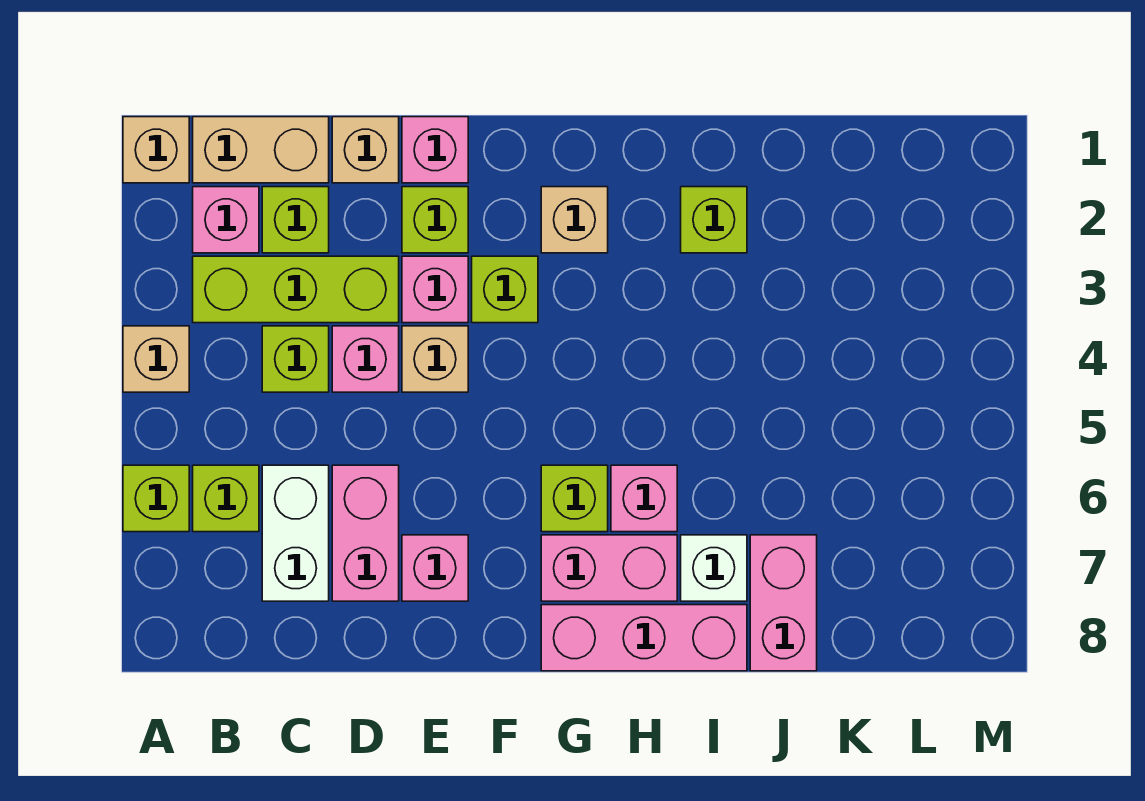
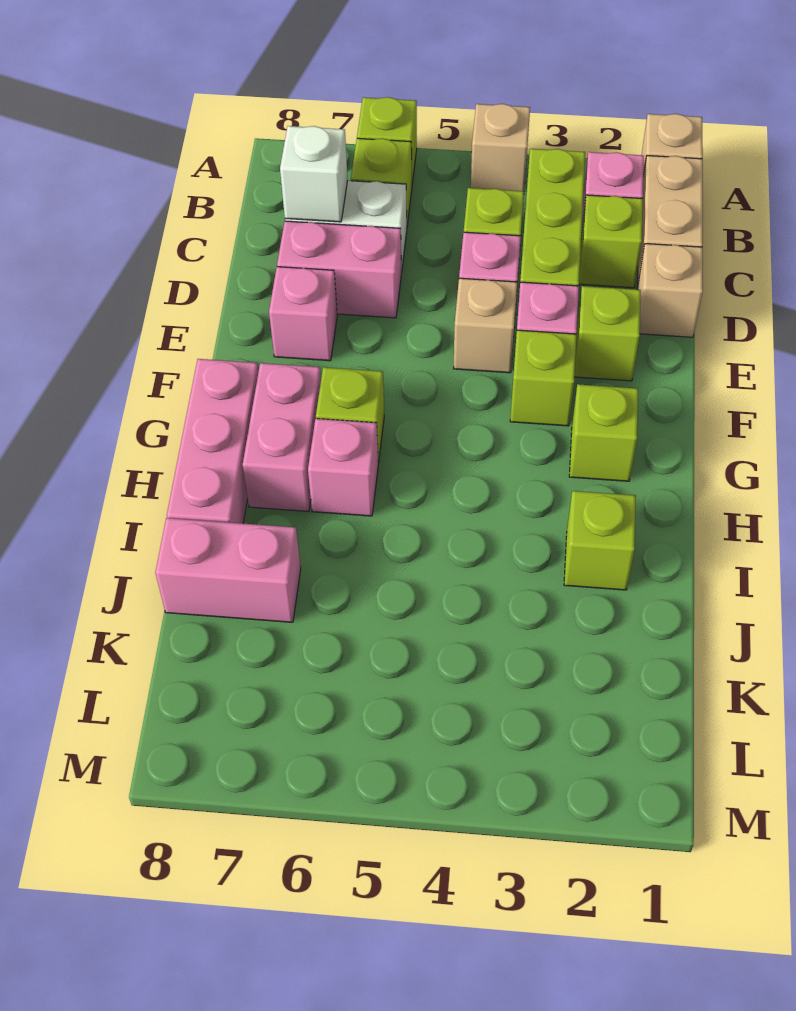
pink brick E1 level 1 -> none
tan brick G2 level 1 -> lime brick G2 level 1
white brick I7 level 1 -> white brick C7 level 2

